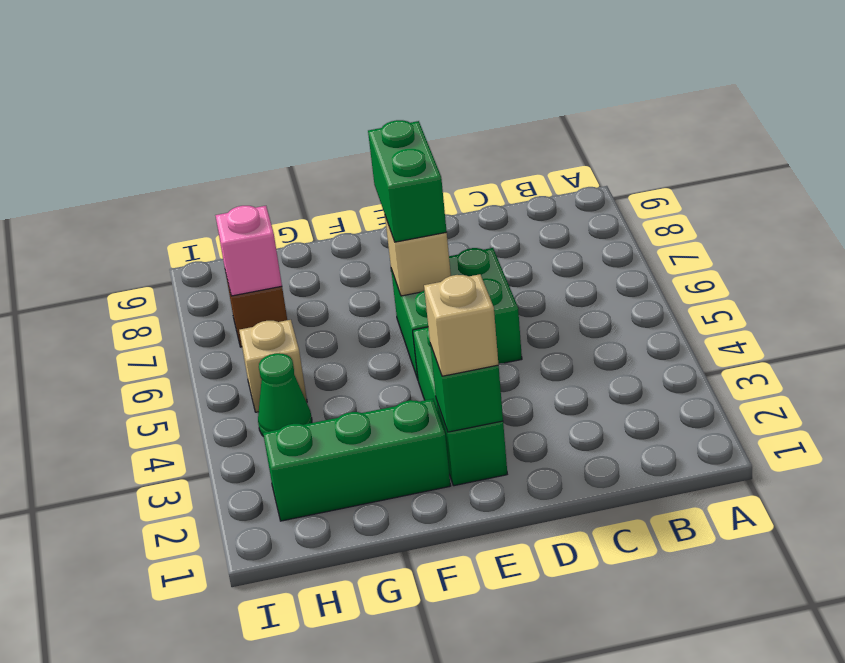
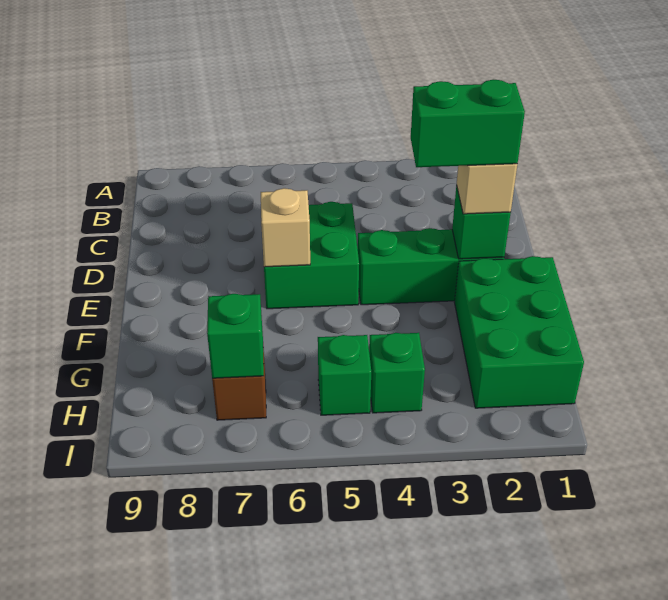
green brick E6:E7 level 3 -> green brick E2:E3 level 4
green brick F2:H2 level 1 -> green brick F1:H2 level 1
green cone H4 level 1 -> green brick H4 level 1
tan brick H5 level 1 -> green brick H5 level 1
pink brick H7 level 2 -> green brick H7 level 2

